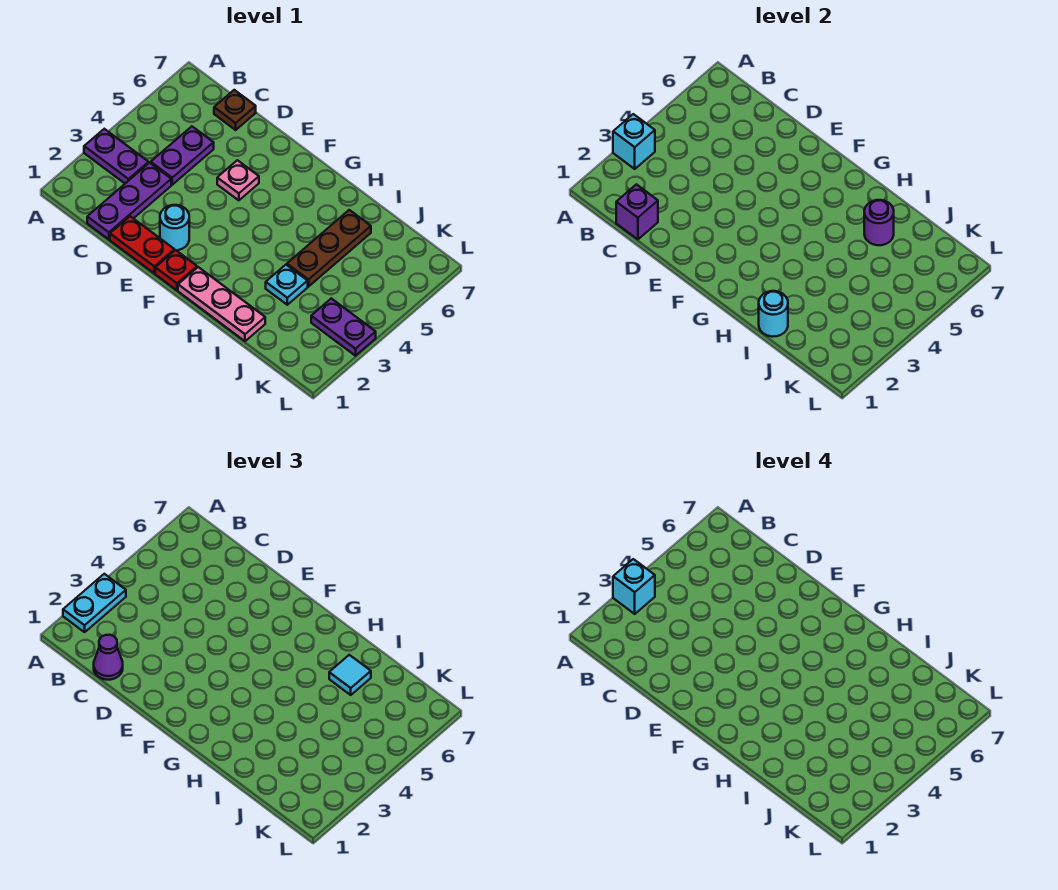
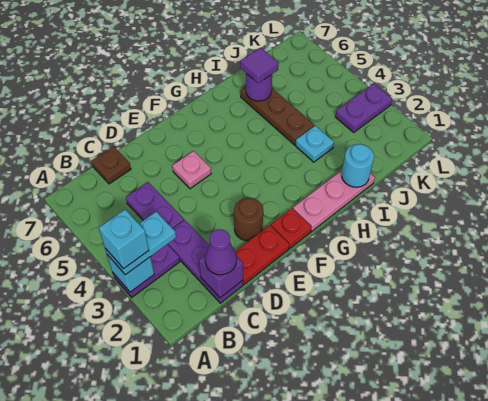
cyan plate A2:A3 level 3 -> cyan plate A3:B3 level 3
cyan round brick E2 level 1 -> brown round brick E2 level 1
cyan tile I6 level 3 -> purple tile I6 level 3

